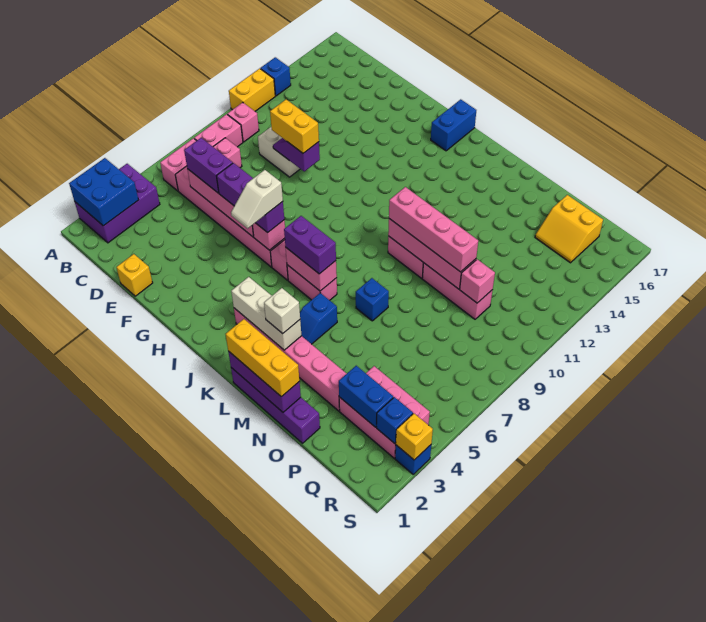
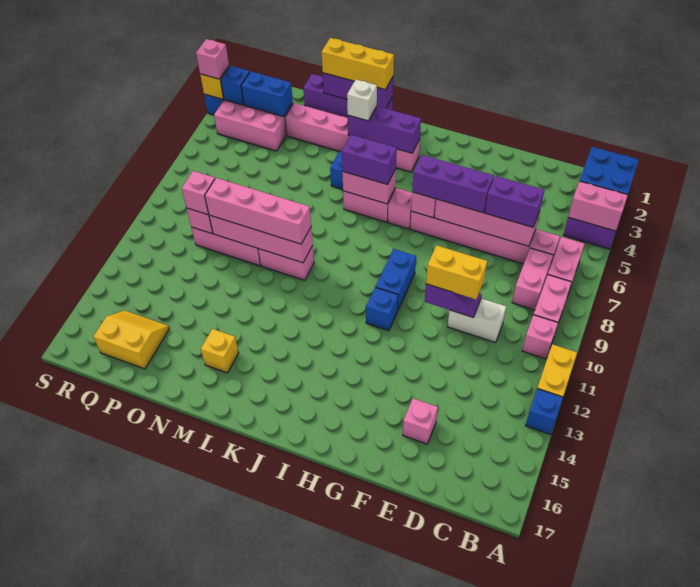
none -> pink brick A4:B4 level 2
yellow brick E1 level 1 -> yellow brick M15 level 1
none -> pink brick E15 level 1
white slope H5:H6 level 4 top 6 -> none
blue brick I16:I17 level 1 -> blue brick H9:H10 level 1
white brick J3:L3 level 2 -> purple brick J3:L3 level 2
blue brick M7 level 1 -> blue brick H11 level 1
none -> pink brick P10 level 3
none -> pink brick S3 level 3

